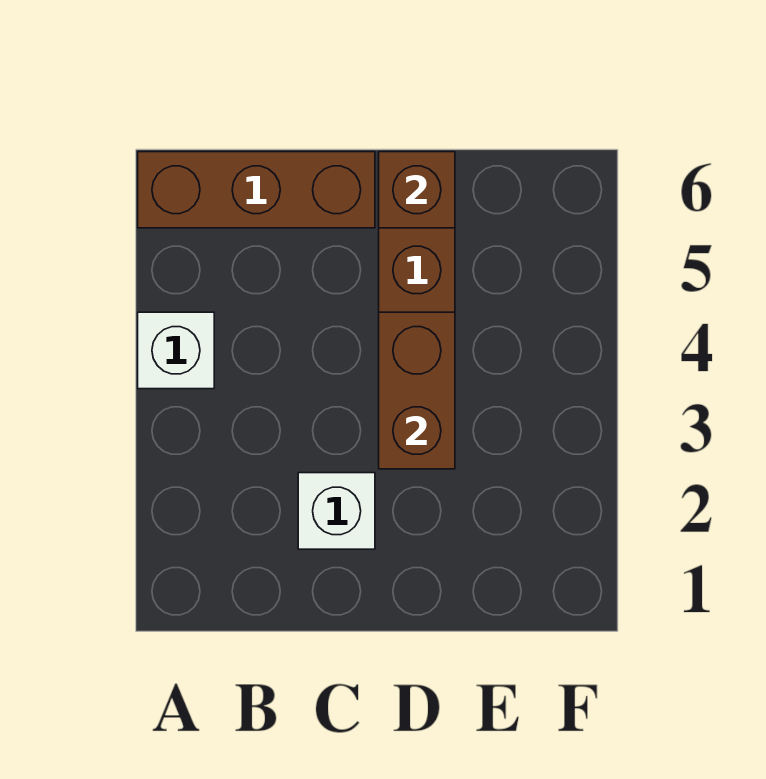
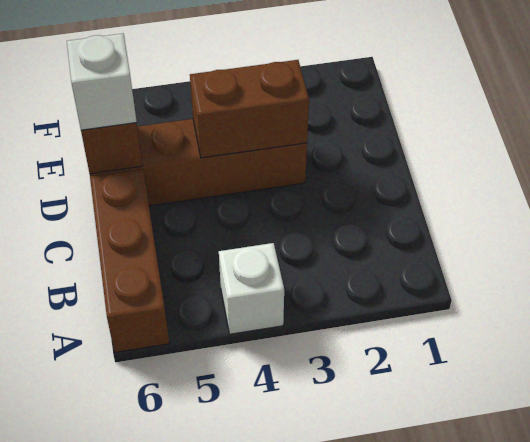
white brick C2 level 1 -> white brick D6 level 3

